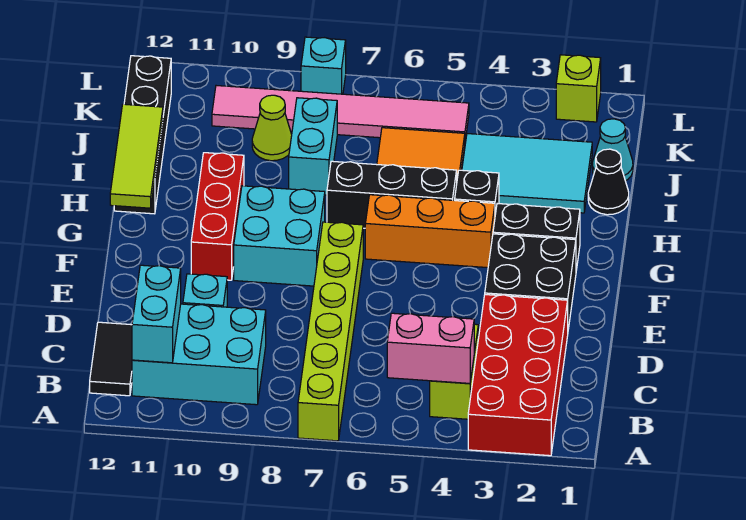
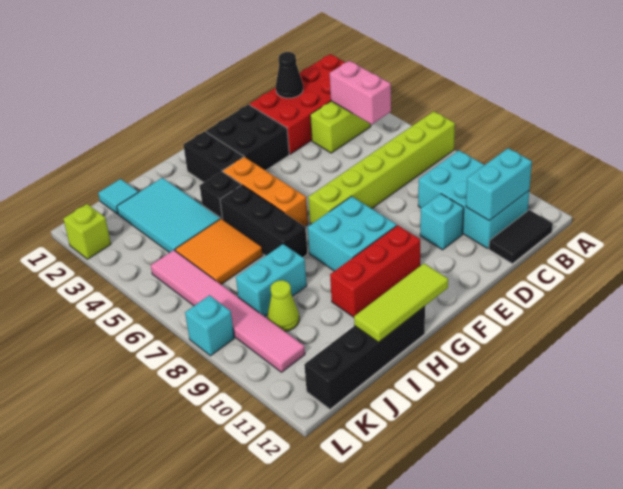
black cone I1 level 1 -> black cone C2 level 2
cyan cone J1 level 1 -> cyan tile J1 level 1

